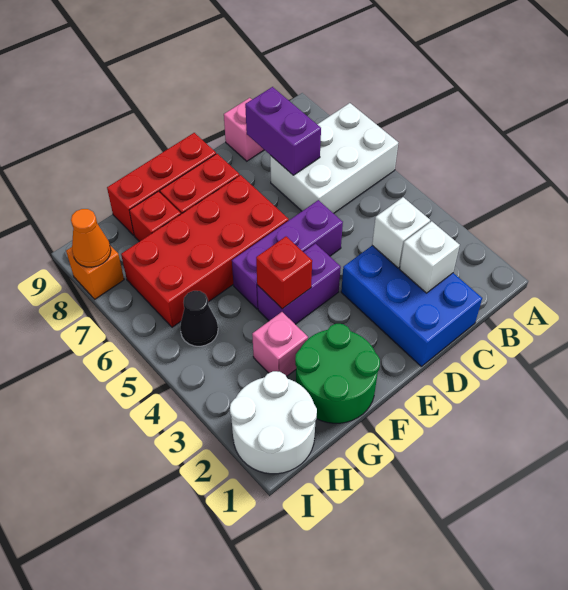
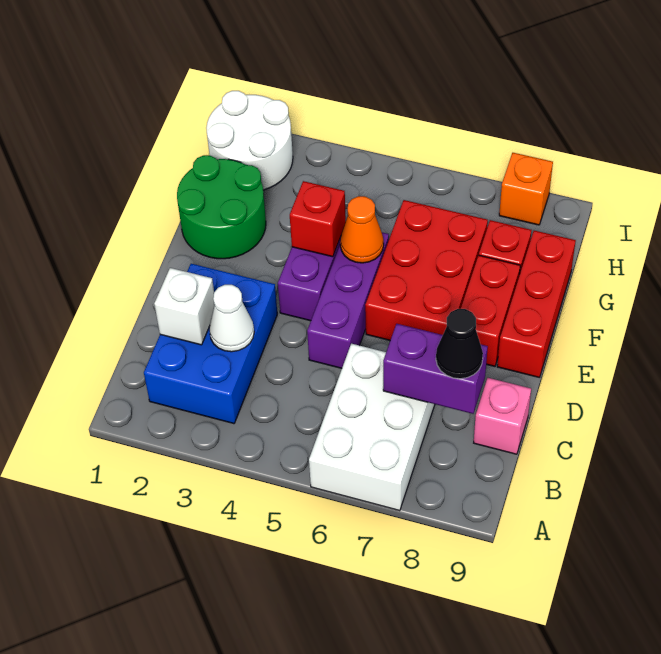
blue brick C1:D3 level 1 -> blue brick B2:D3 level 1
white brick C3 level 2 -> white cone C3 level 2
red brick E6:H7 level 1 -> red brick E6:G7 level 1
pink brick G3 level 1 -> none
black cone H5 level 1 -> black cone C8 level 3
orange cone I8 level 2 -> orange cone F5 level 2

